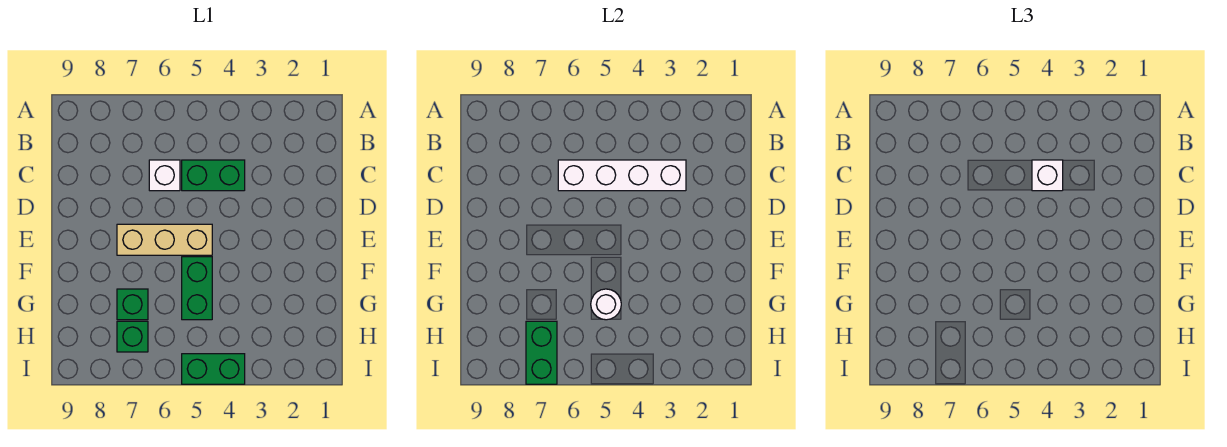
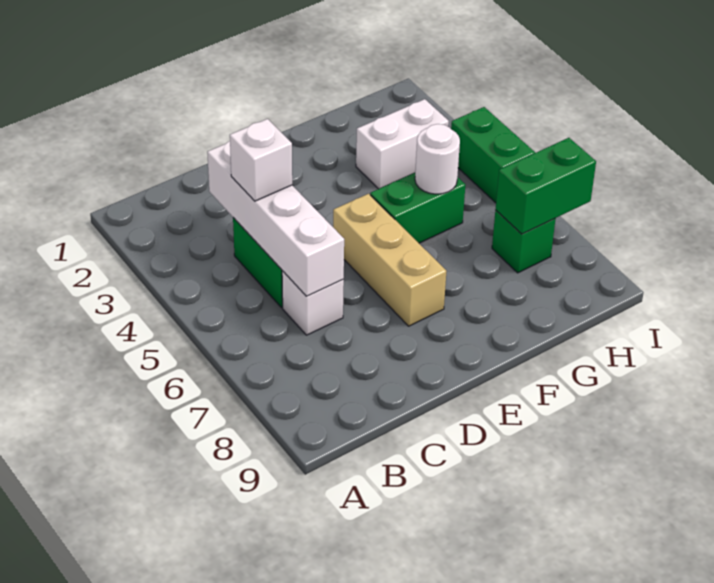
none -> white brick G3:H3 level 1
green brick G7 level 1 -> none

